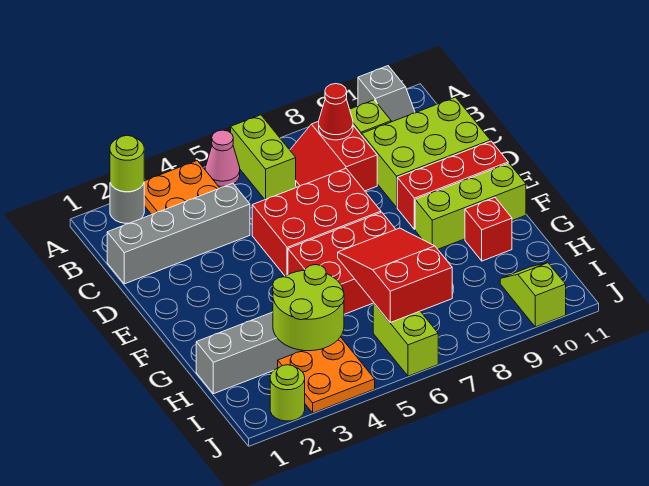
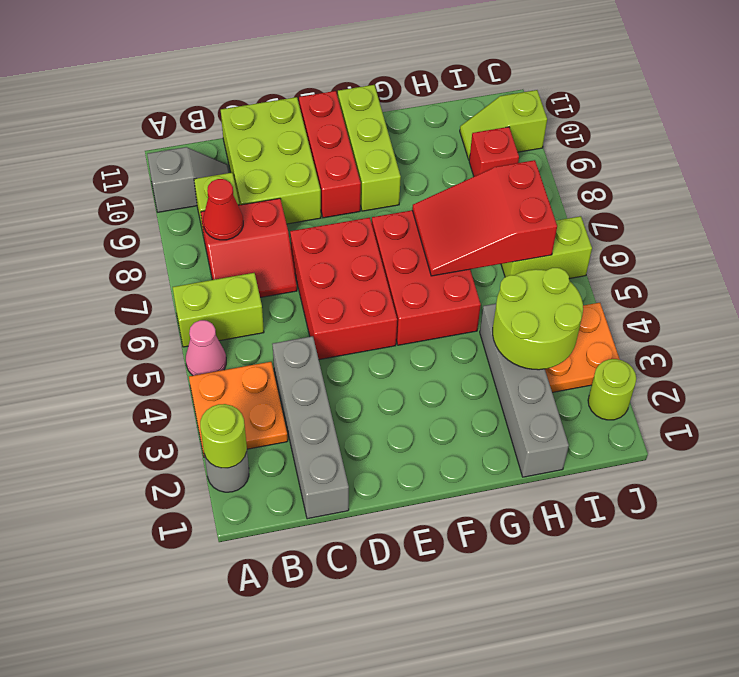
red brick G10 level 1 -> red brick I9 level 1

